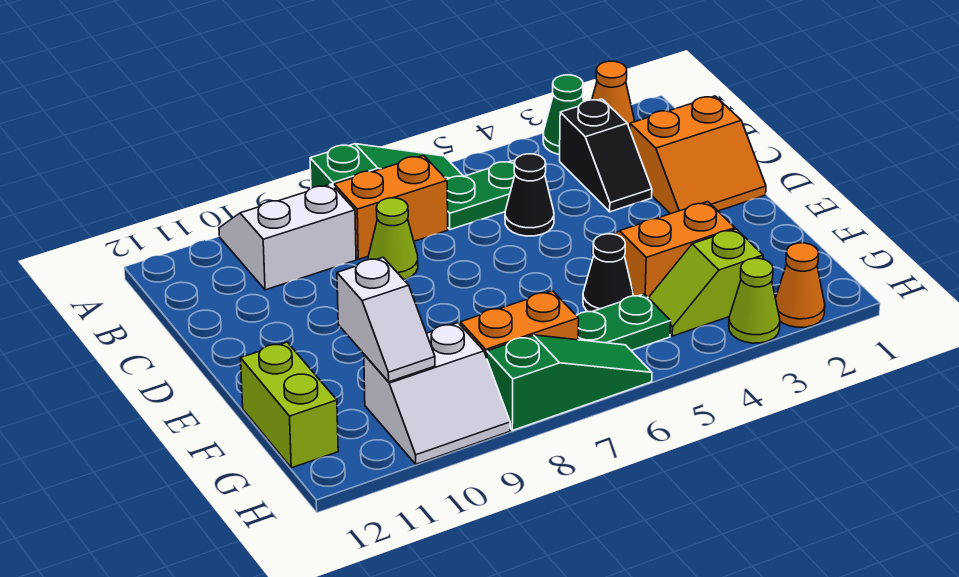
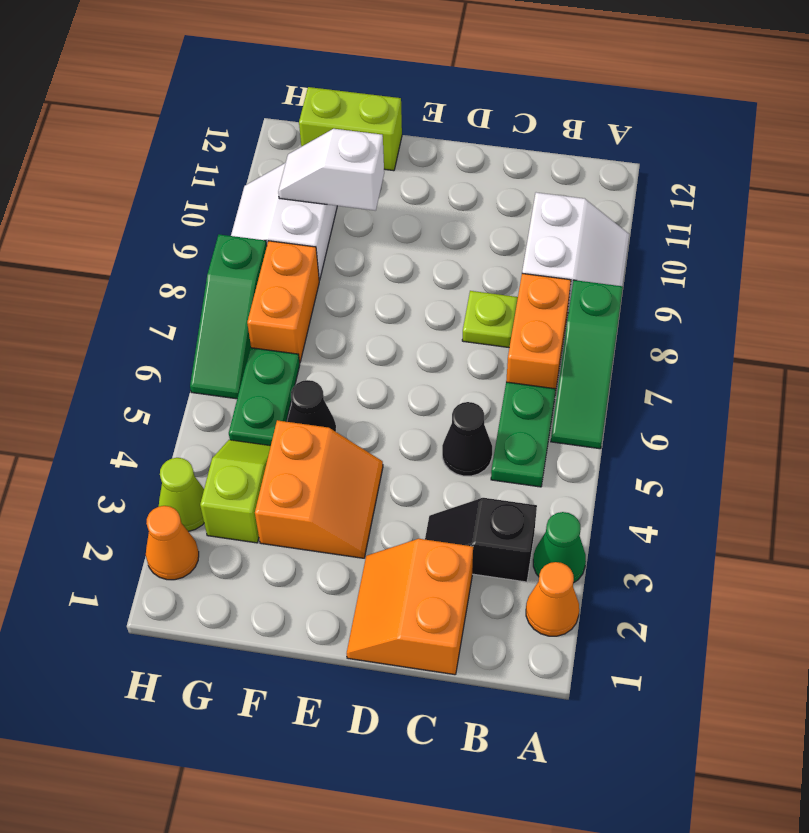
lime cone C8 level 1 -> lime plate C8 level 1

